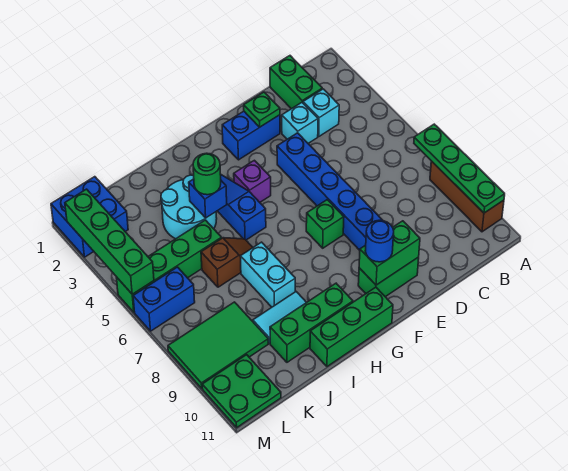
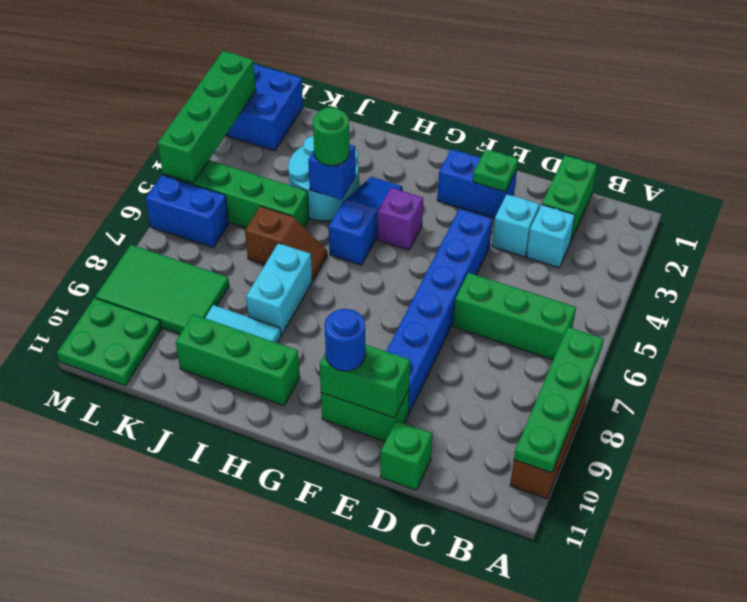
green brick F7 level 1 -> green brick D11 level 1
green brick G11:I11 level 1 -> green brick B6:D6 level 1

